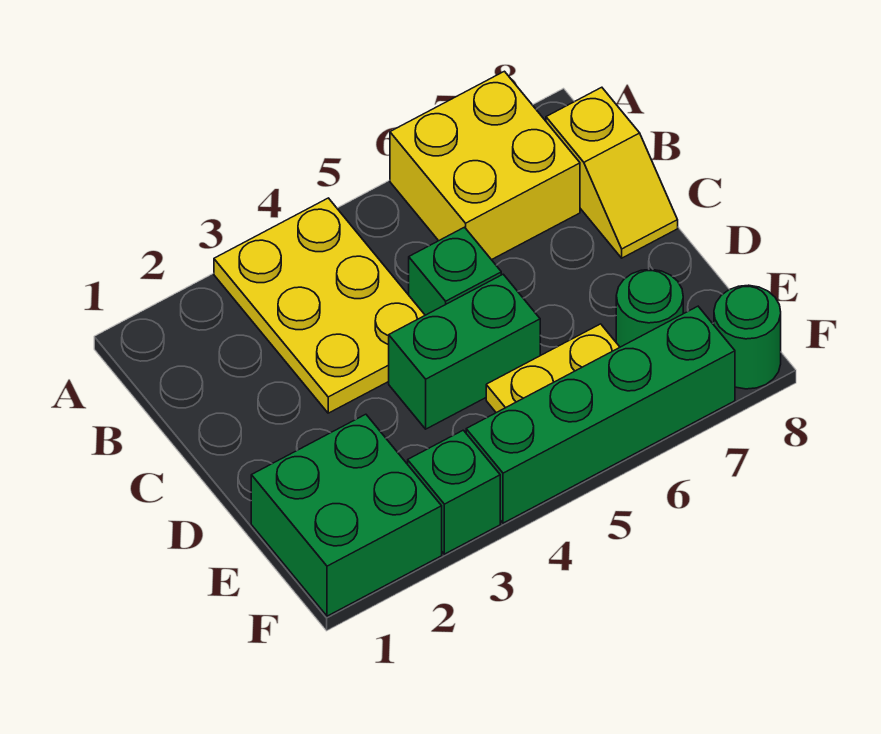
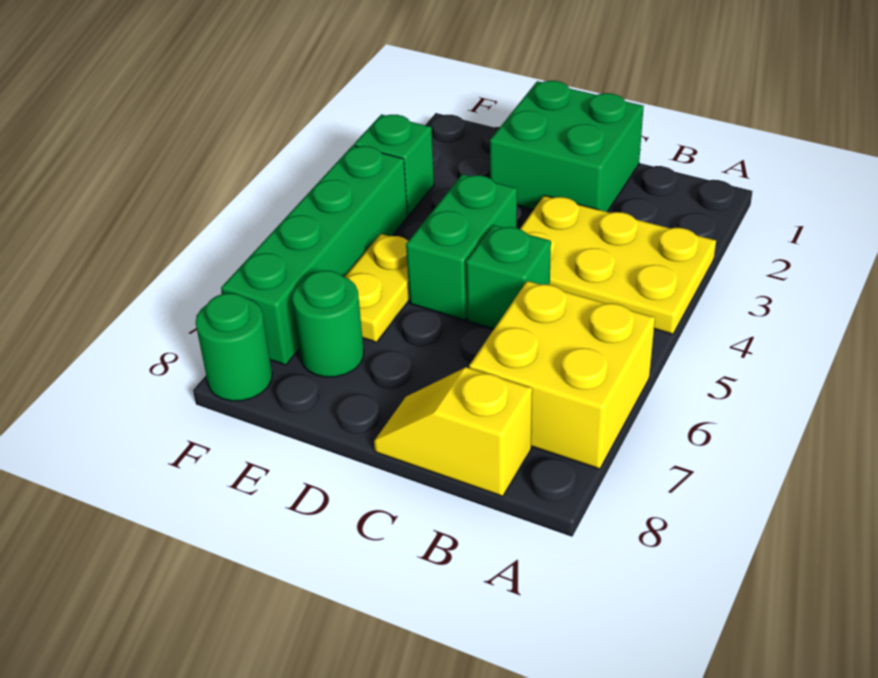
green brick E1:F2 level 1 -> green brick C1:D2 level 1

